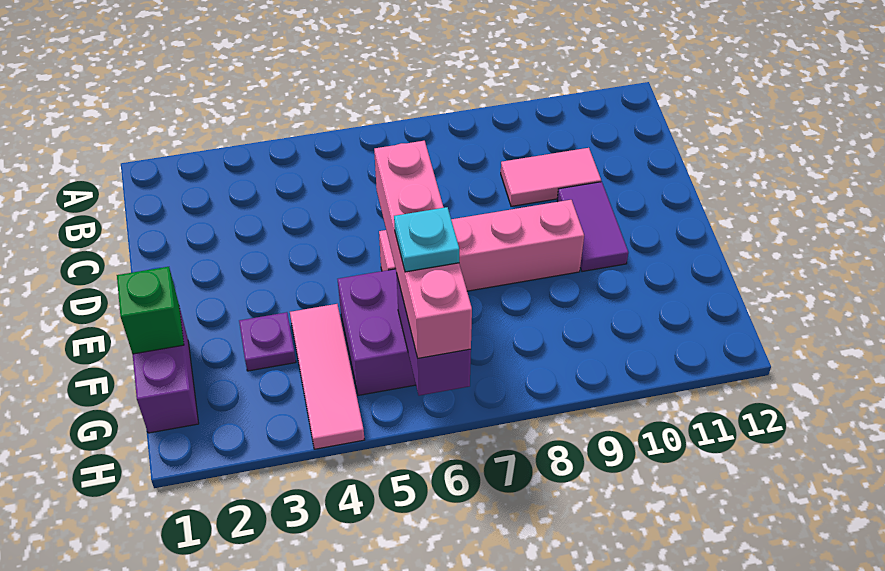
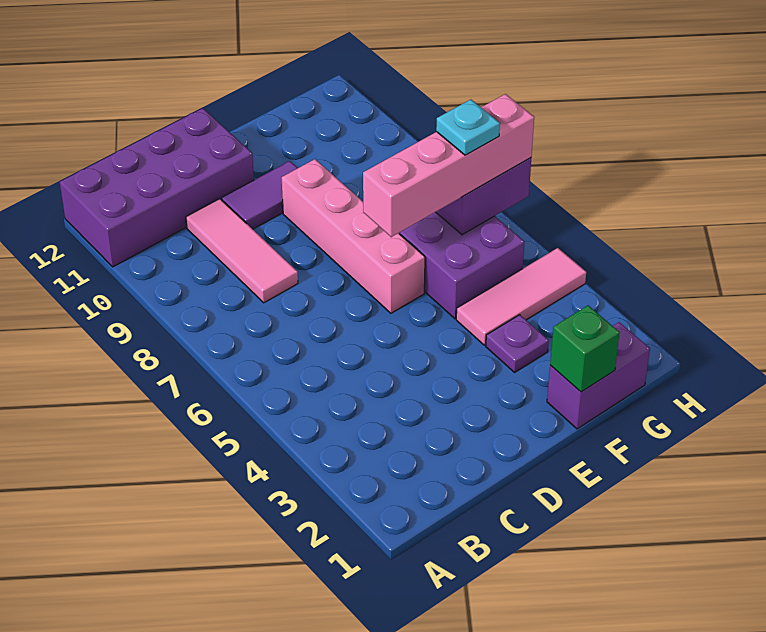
none -> purple brick A11:D12 level 1
pink tile C9:C10 level 1 -> pink tile C8:C10 level 1

